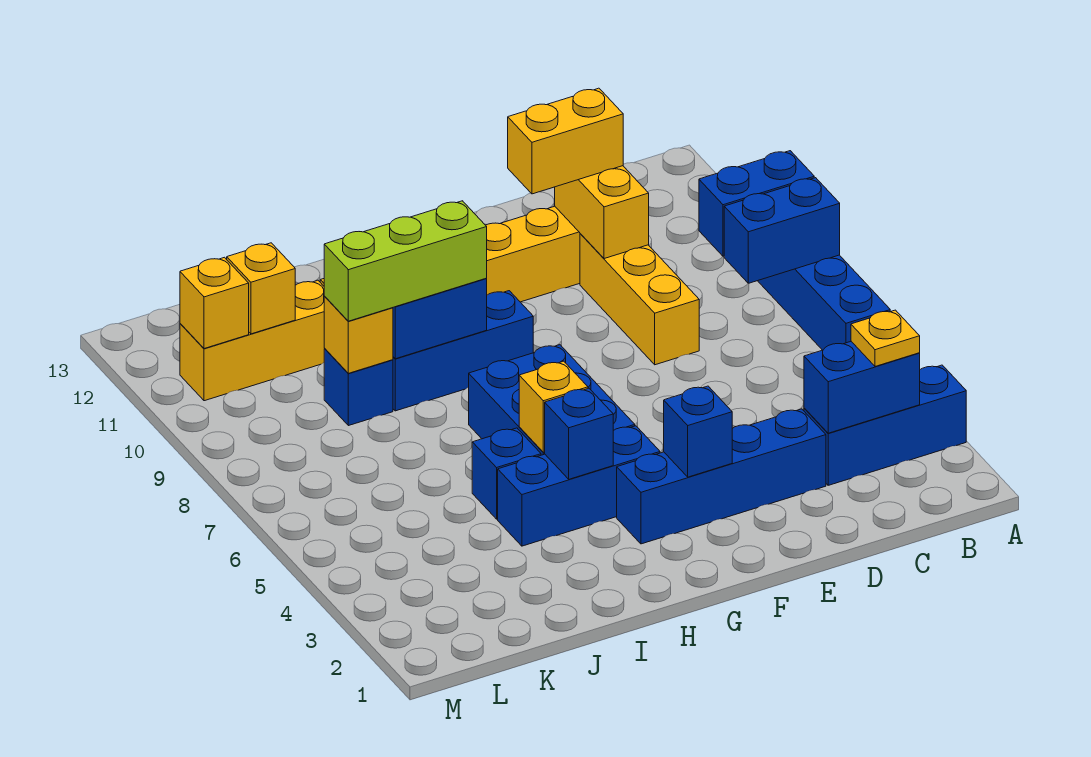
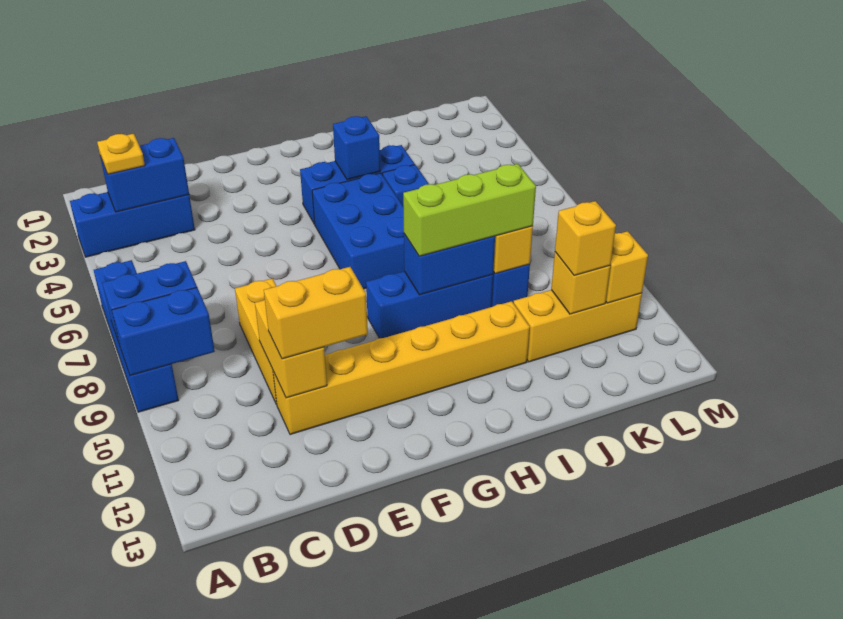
blue brick D3:G3 level 1 -> none
blue brick F3 level 2 -> none
yellow brick H5 level 2 -> yellow brick K11 level 3

